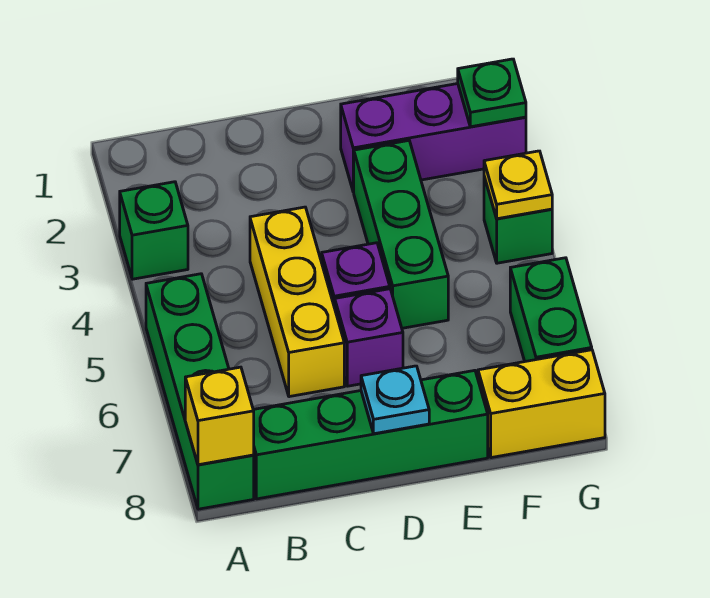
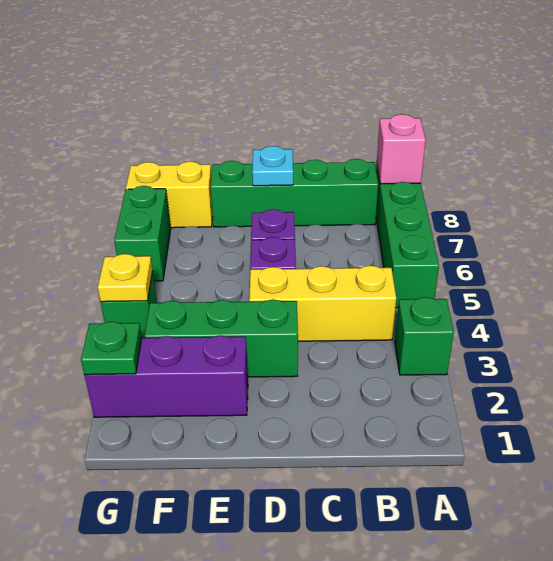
yellow brick A8 level 2 -> pink brick A8 level 2
yellow brick C4:C6 level 1 -> yellow brick B4:D4 level 1
green brick E3:E5 level 1 -> green brick D3:F3 level 1

